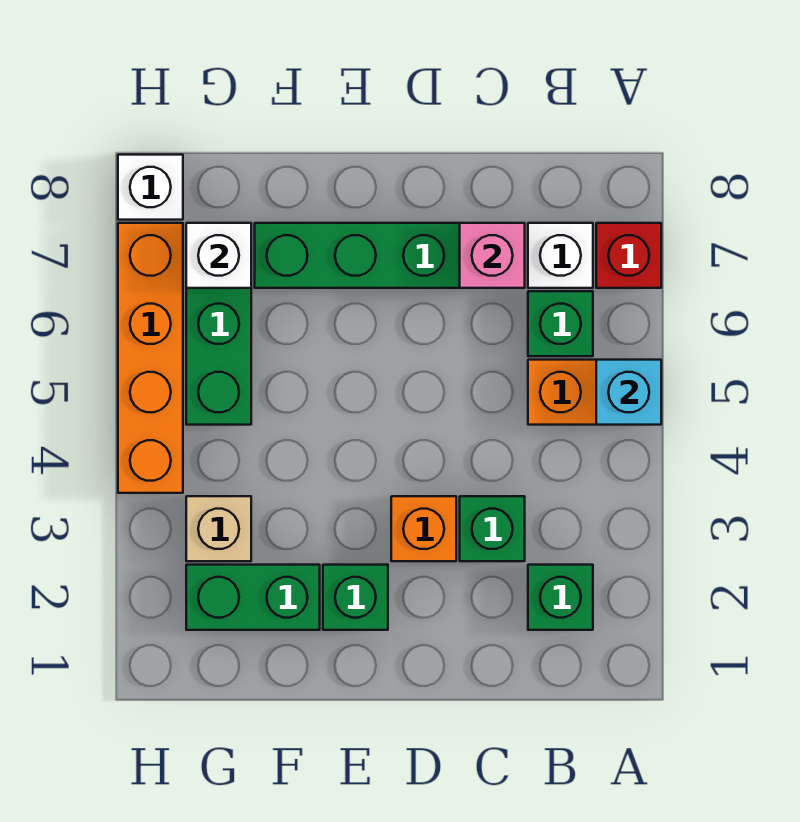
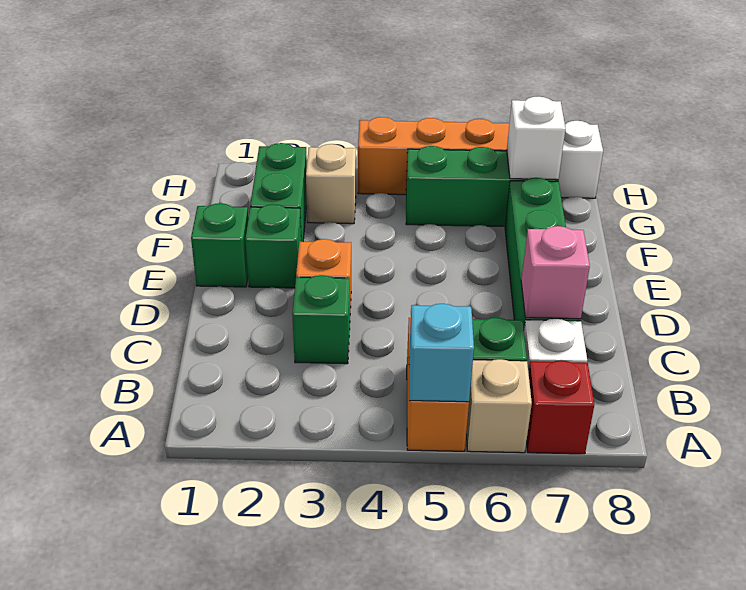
none -> tan brick A6 level 1
green brick B2 level 1 -> green brick E1 level 1

